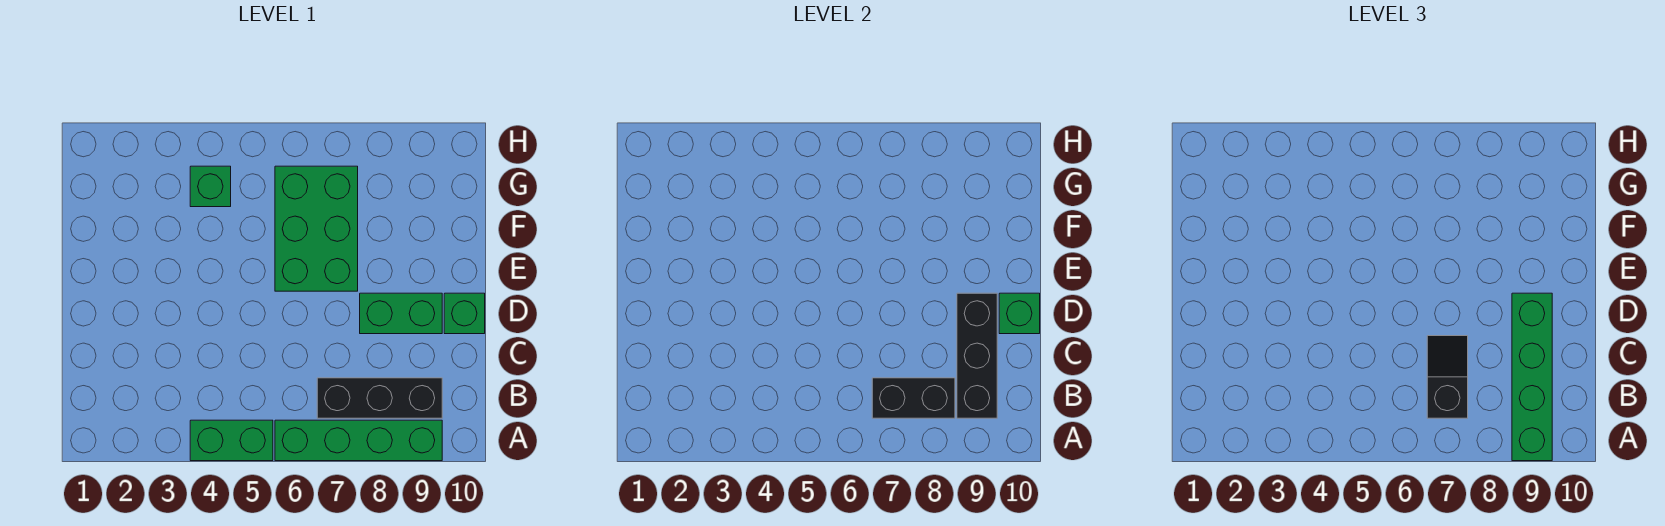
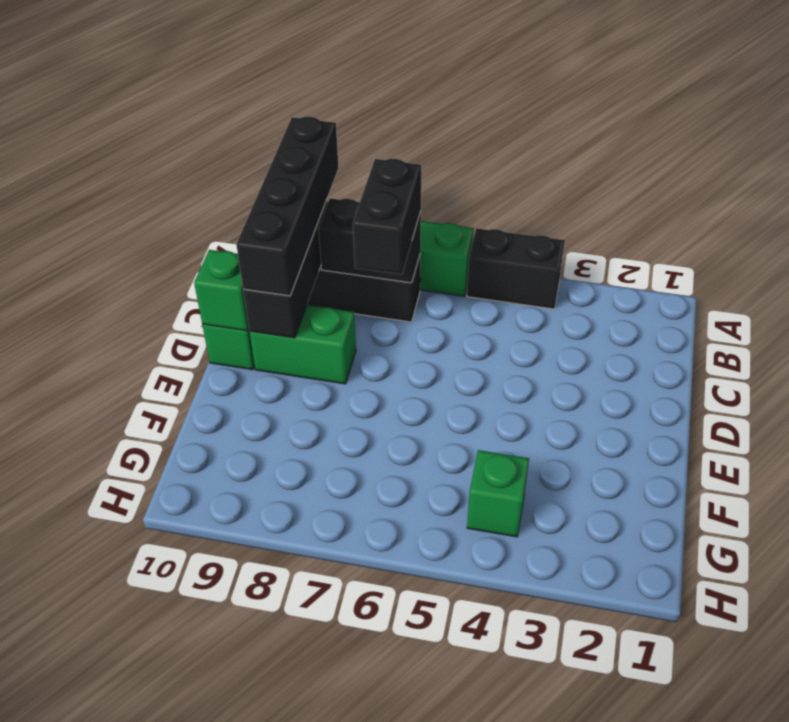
green brick A4:A5 level 1 -> black brick A4:A5 level 1
green brick A9:D9 level 3 -> black brick A9:D9 level 3
black slope B7:C7 level 3 top B -> black brick B7:C7 level 3
green brick E6:G7 level 1 -> none

